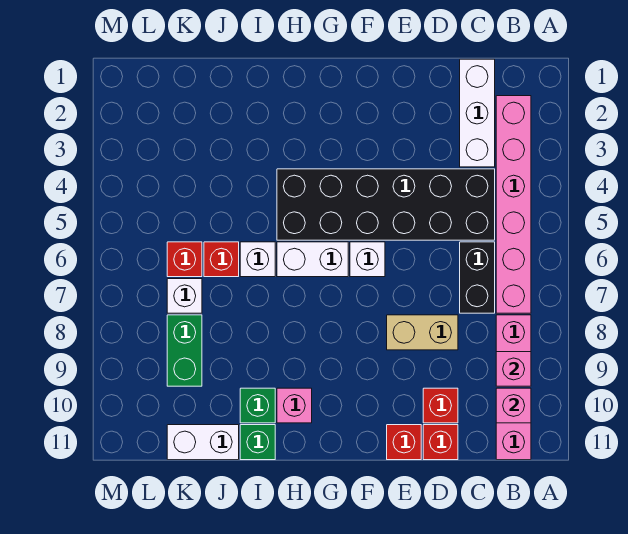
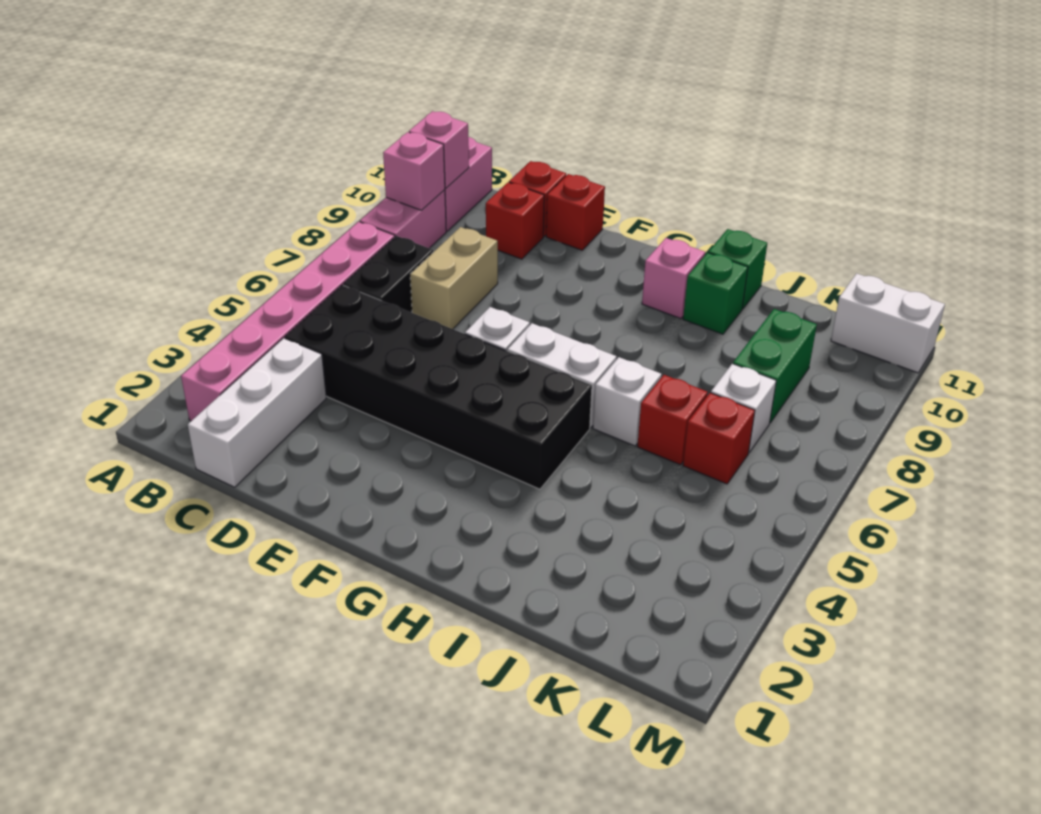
tan brick D8:E8 level 1 -> tan brick D7:D8 level 1
white brick J11:K11 level 1 -> white brick L11:M11 level 1

